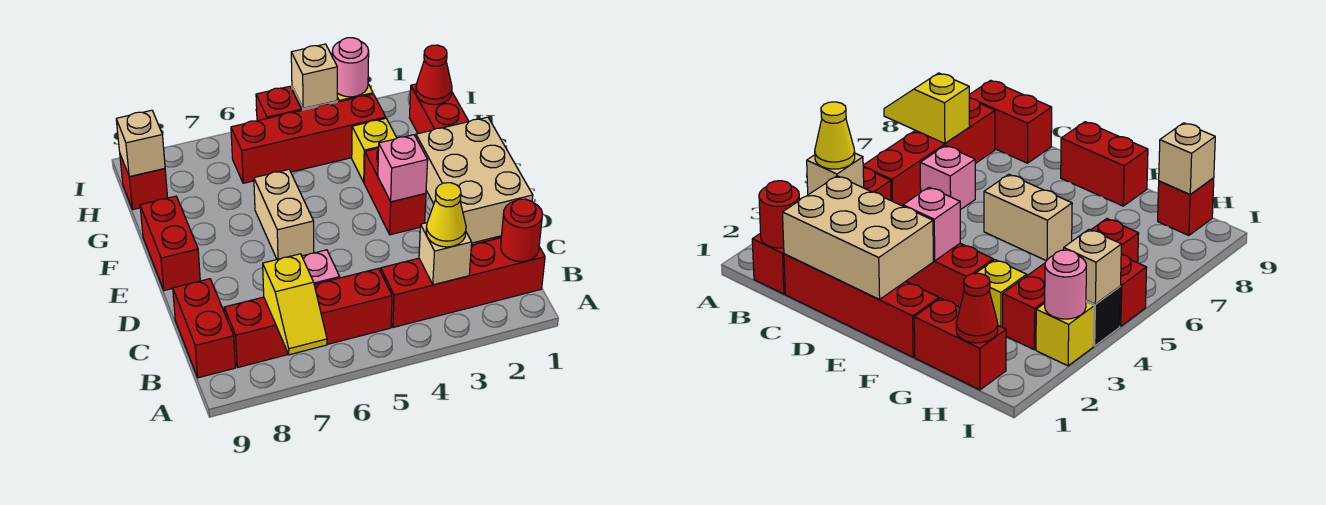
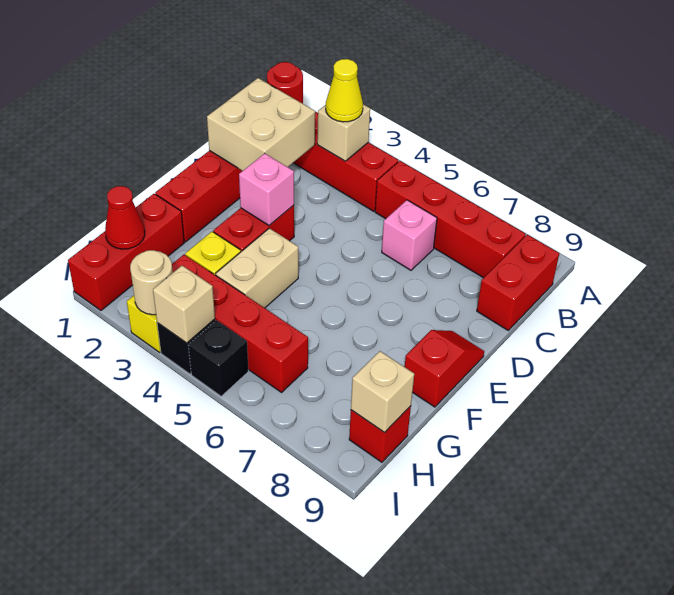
yellow slope A7:B7 level 2 top B -> none
tan brick C1:E2 level 2 -> tan brick C1:D2 level 2
tan brick E6:F6 level 1 -> tan brick F4:G4 level 1
red brick E9:F9 level 1 -> red slope E9:F9 level 1 top F
red brick G1:H1 level 1 -> red brick G1:I1 level 1
pink round brick I3 level 2 -> tan round brick I3 level 2
red brick I5 level 1 -> black brick I5 level 1

